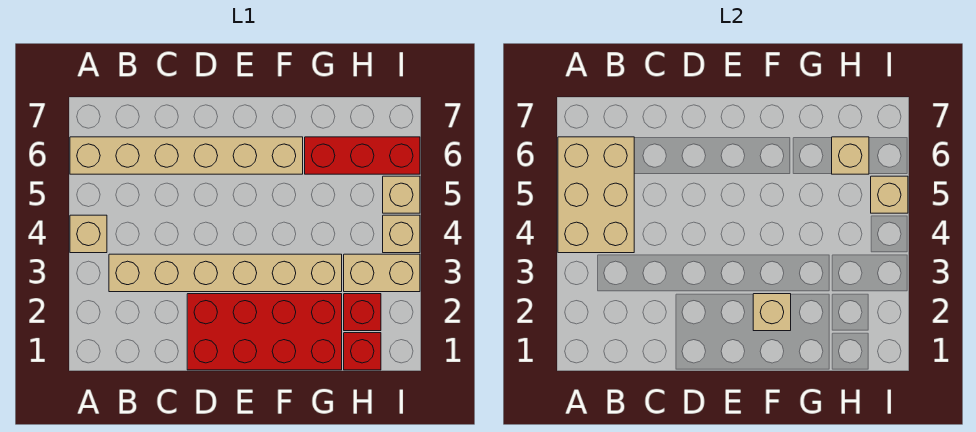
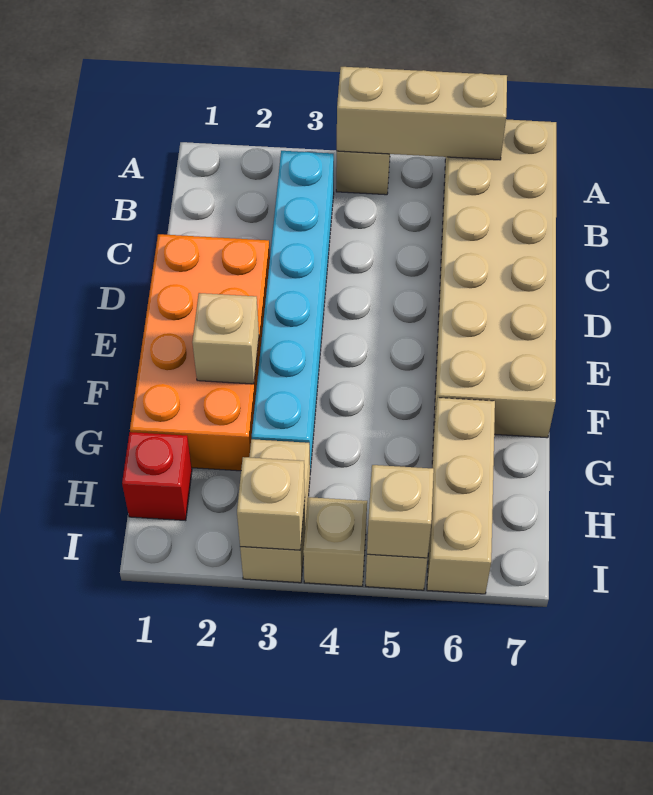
tan brick A4:B6 level 2 -> tan brick A4:A6 level 2
tan brick A6:F6 level 1 -> tan brick A6:F7 level 1
tan brick B3:G3 level 1 -> cyan brick B3:G3 level 1
red brick D1:G2 level 1 -> orange brick D1:G2 level 1
red brick G6:I6 level 1 -> tan brick G6:I6 level 1
red brick H2 level 1 -> none
tan brick H6 level 2 -> tan brick I3 level 2

